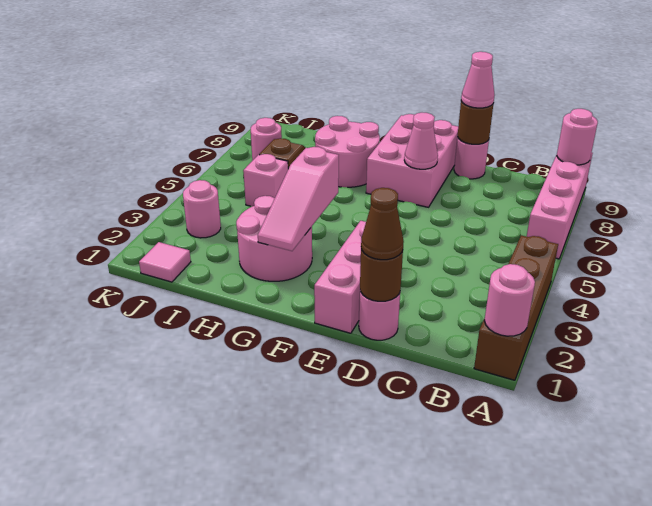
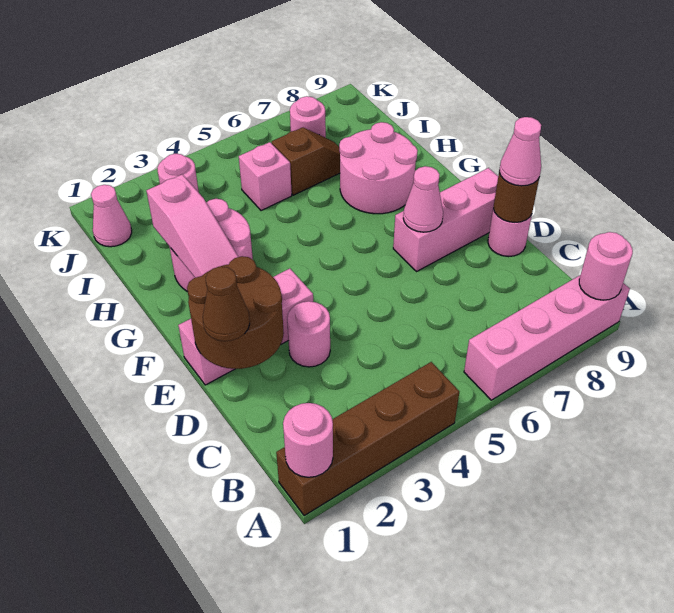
pink round brick D1 level 1 -> pink round brick D3 level 1
brown round brick D1 level 2 -> brown round brick D1:E2 level 2
pink brick E7:F9 level 1 -> pink brick E7:E9 level 1
pink slope G2:G4 level 2 top 4 -> pink slope F2:H2 level 2 top H
pink tile J1 level 1 -> pink cone J1 level 1

